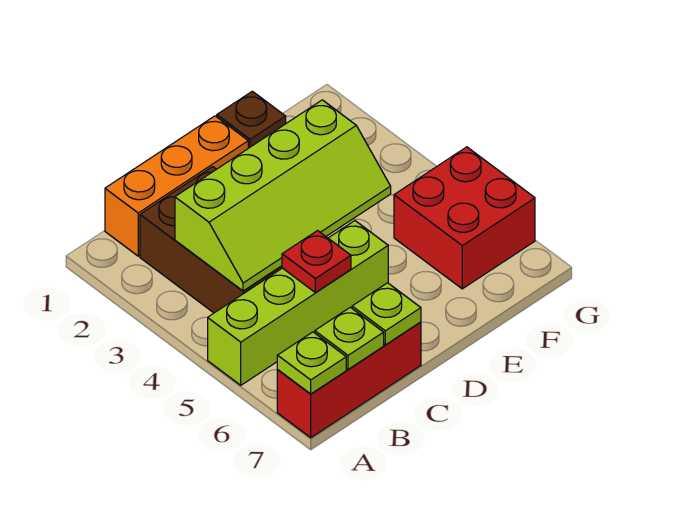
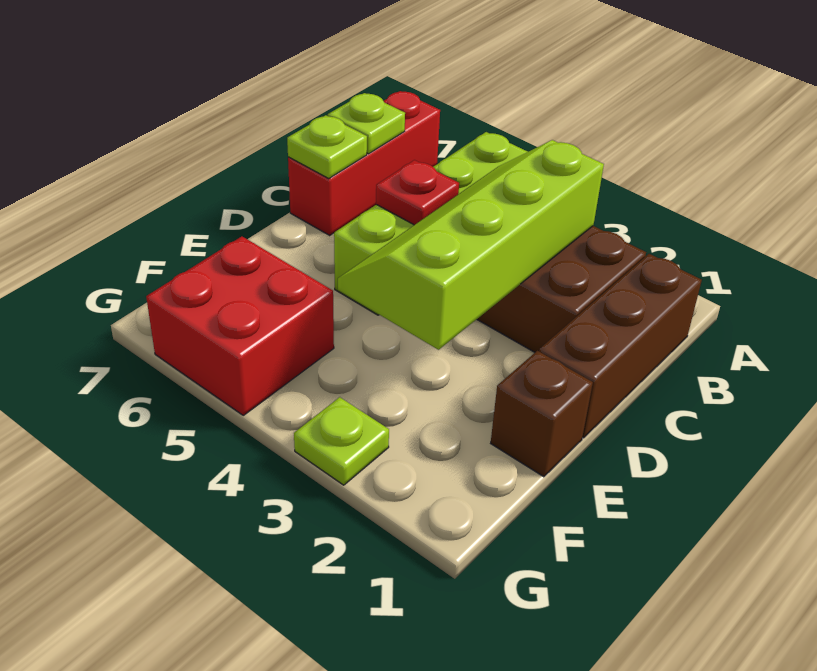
lime plate A7 level 2 -> lime plate G3 level 1
orange brick B1:D1 level 1 -> brown brick B1:D1 level 1

